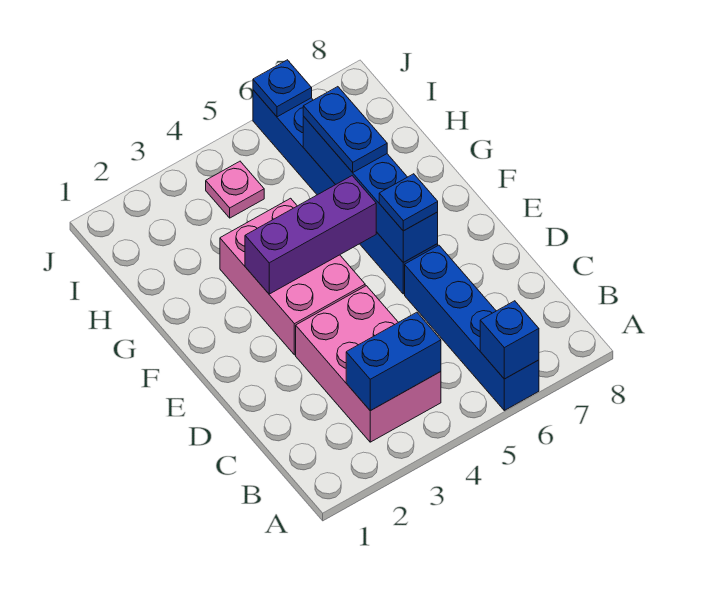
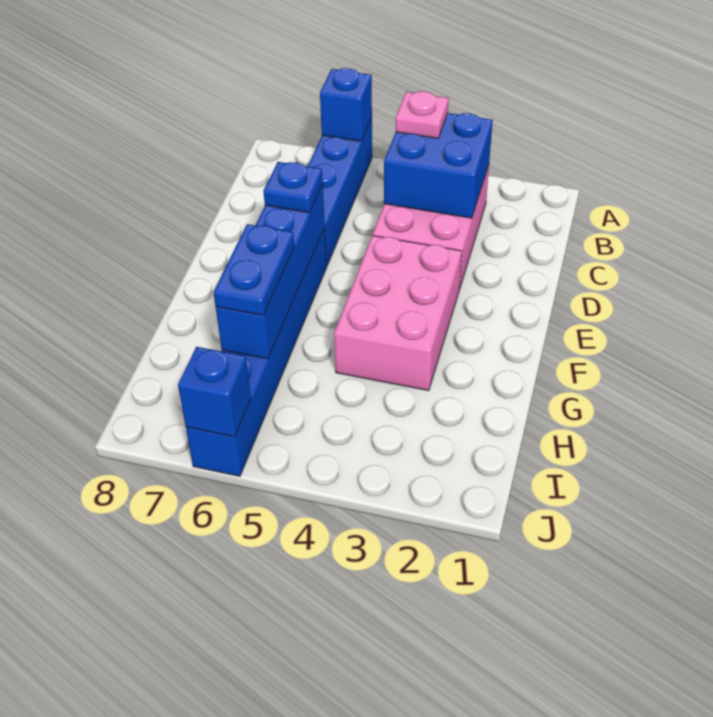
blue brick B3:B4 level 2 -> blue brick B3:C4 level 2
purple brick F3:F5 level 2 -> none
pink plate I4 level 1 -> pink plate B4 level 3
blue plate J6 level 2 -> blue brick J6 level 2

